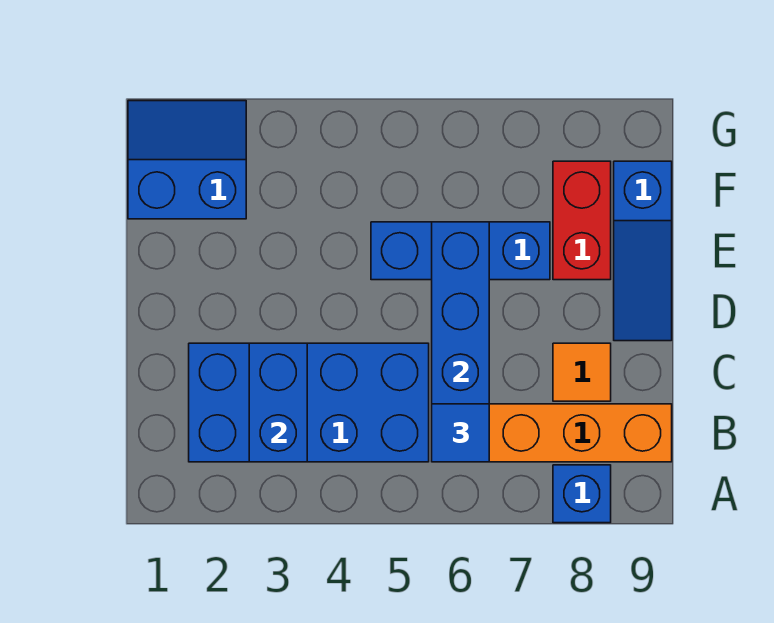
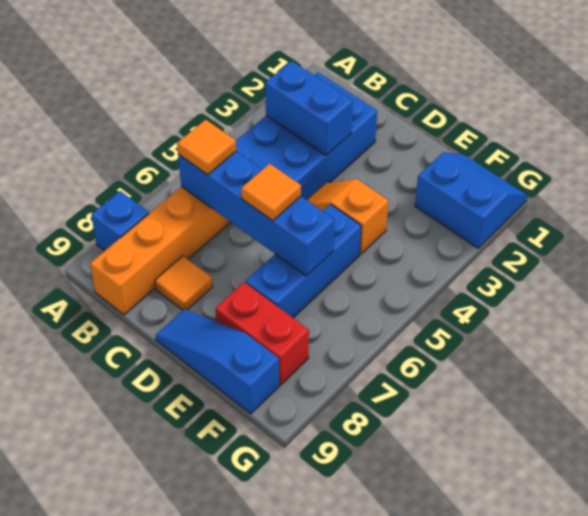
blue tile B6 level 3 -> orange tile B6 level 3
none -> orange slope D4:E4 level 1 top E
none -> orange tile D6 level 3
blue slope F1:G2 level 1 top F -> blue slope F1:G2 level 1 top 2

